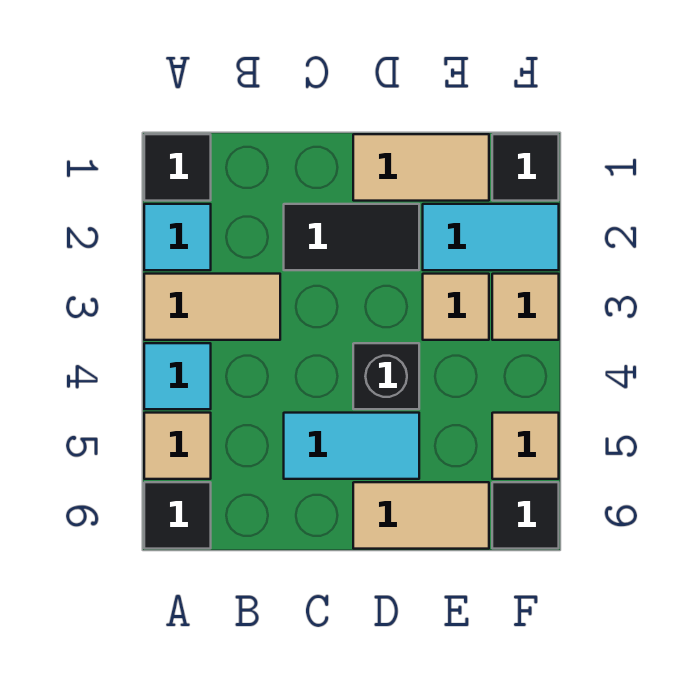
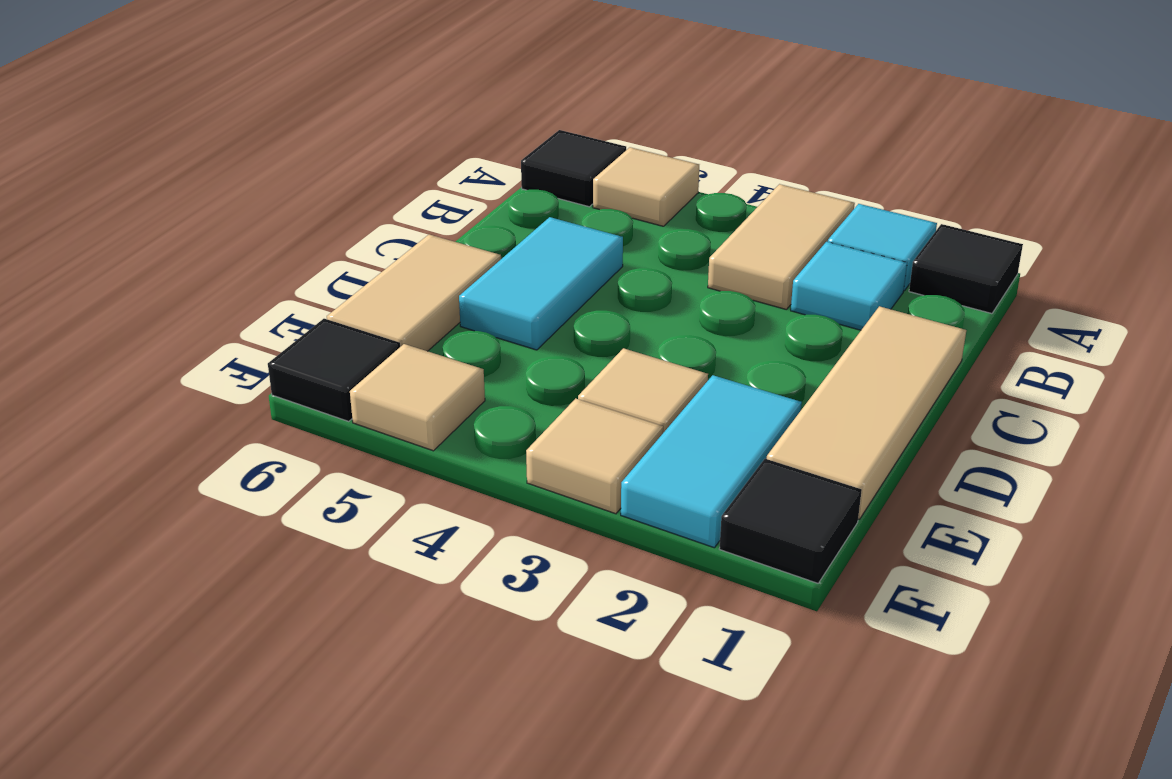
cyan tile A4 level 1 -> cyan tile B2 level 1
black tile C2:D2 level 1 -> none
tan tile D1:E1 level 1 -> tan tile C1:E1 level 1
black brick D4 level 1 -> none

